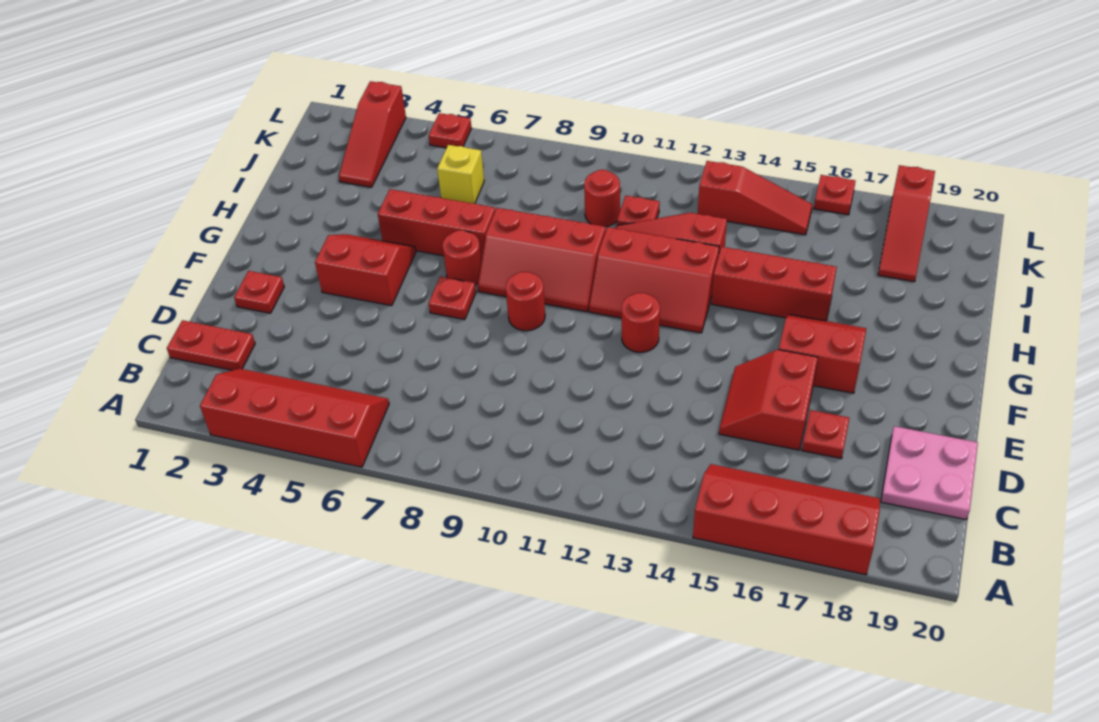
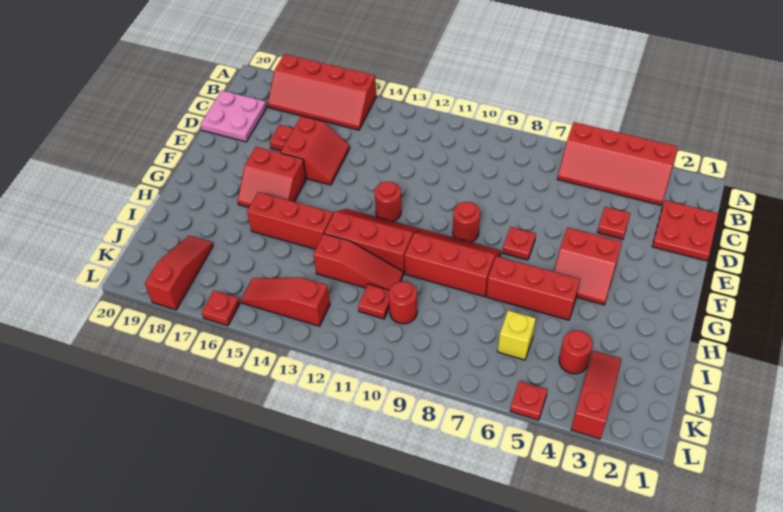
red plate C1:C2 level 1 -> red plate C1:D2 level 1
red plate E2 level 1 -> red plate D4 level 1
red round brick G7 level 1 -> red round brick J4 level 1

